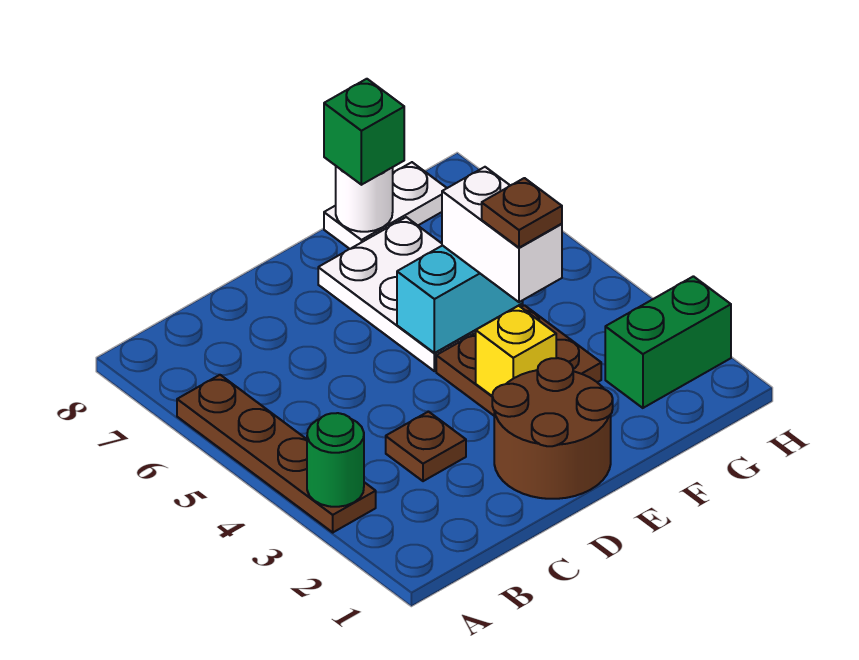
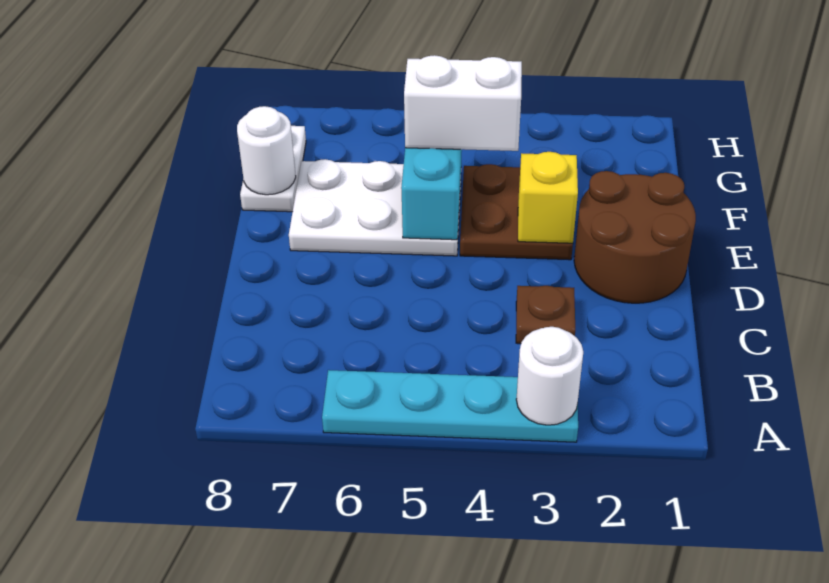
brown plate A3:A6 level 1 -> cyan plate A3:A6 level 1
green round brick A3 level 2 -> white round brick A3 level 2
brown plate F4 level 4 -> none
green brick F8 level 3 -> none
green brick G2:H2 level 1 -> none

